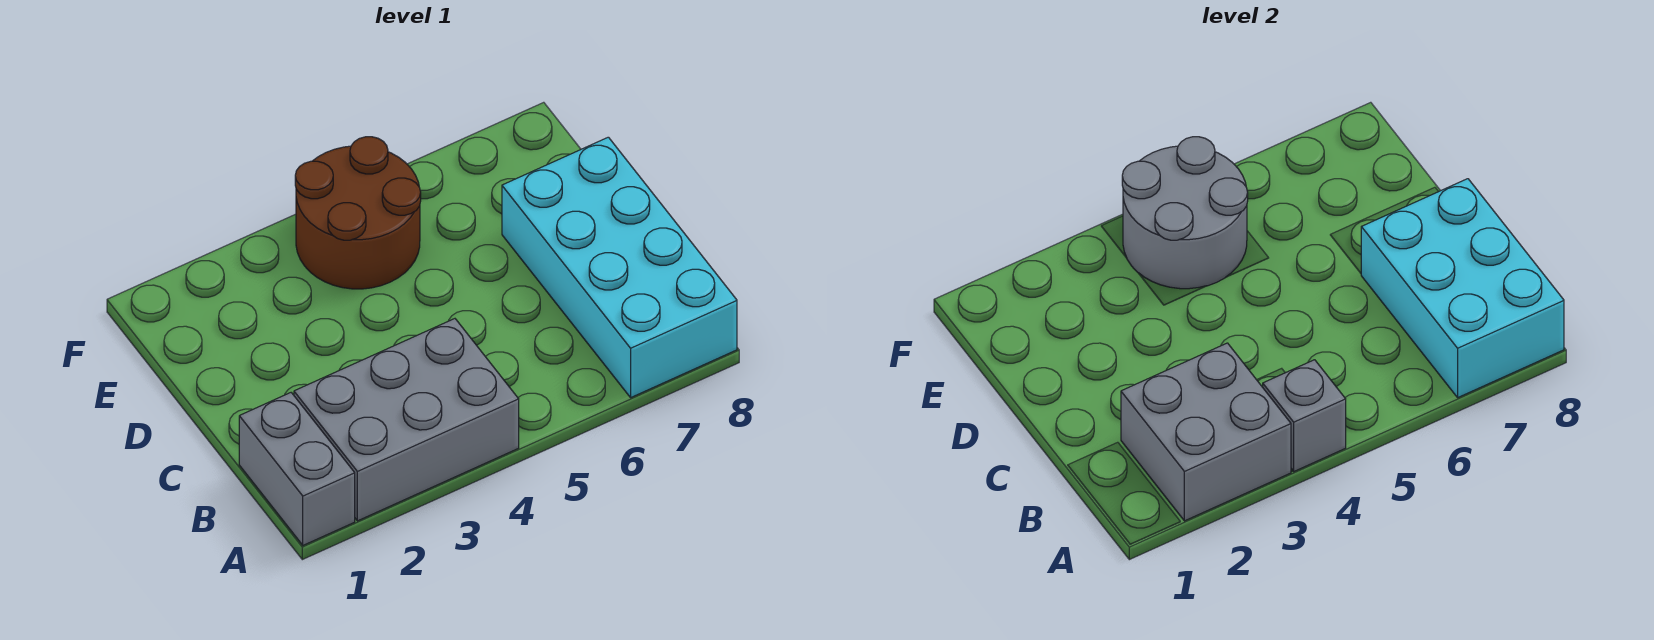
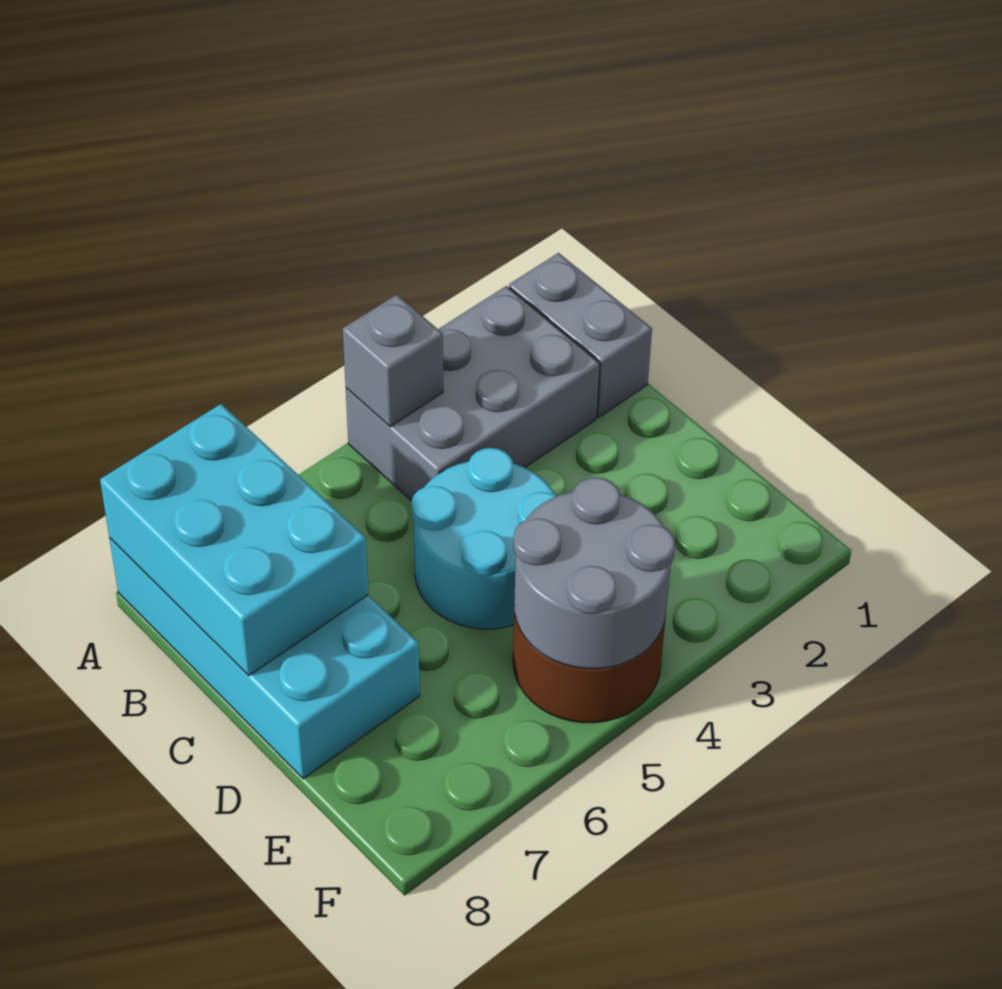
grey brick A2:B3 level 2 -> none
none -> cyan round brick C4:D5 level 1

